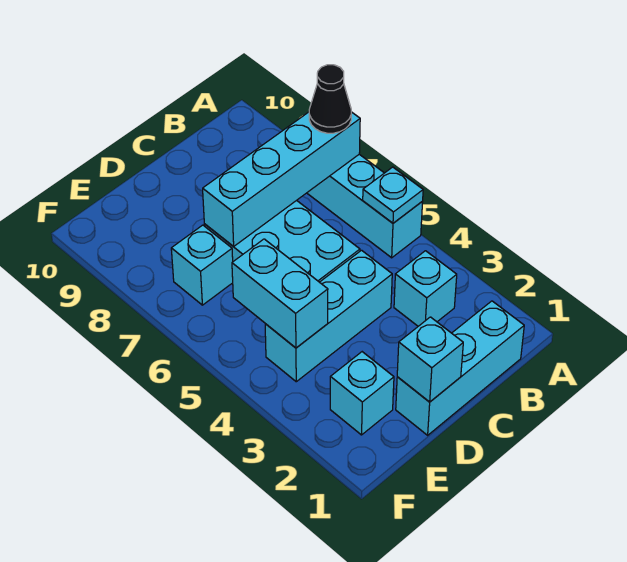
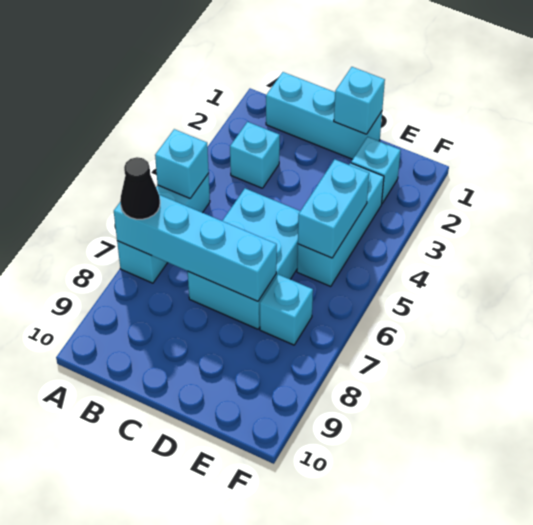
cyan plate A5 level 2 -> cyan brick A5 level 2
cyan brick C4:E4 level 1 -> cyan brick E3:E5 level 1

